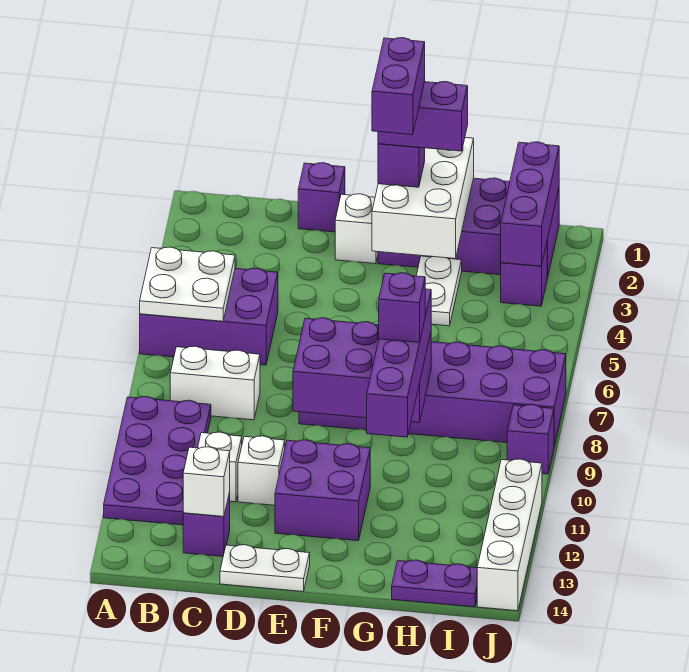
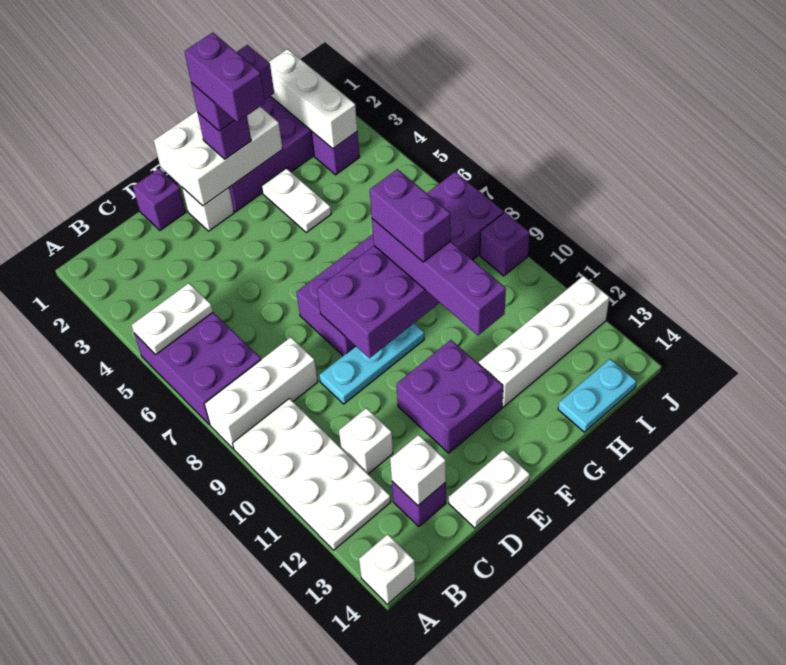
purple brick A5:C6 level 1 -> purple brick A5:B7 level 1
white plate A5:B6 level 2 -> white plate A5:B5 level 2
purple plate A9:B12 level 1 -> white plate A9:B12 level 1
white brick B8:C8 level 1 -> white brick A8:C8 level 1
none -> cyan plate D9:F9 level 1
white brick D11 level 1 -> white brick A14 level 1
white brick F1:G3 level 2 -> white brick E1:G2 level 2
purple brick G9 level 4 -> purple brick G8:G9 level 4
purple plate H14:I14 level 1 -> cyan plate H14:I14 level 1
purple brick I1:I3 level 2 -> white brick I1:I3 level 2
white brick J11:J14 level 1 -> white brick G12:J12 level 1

